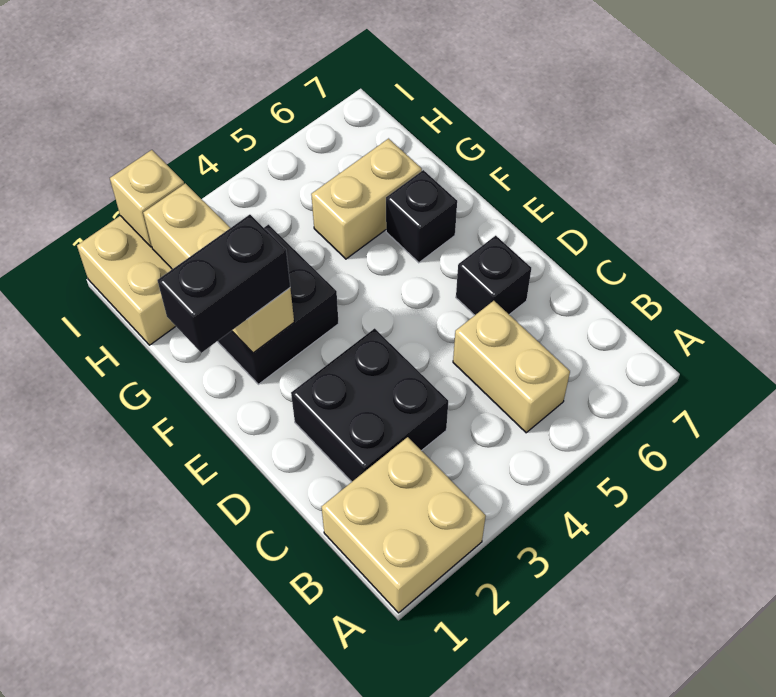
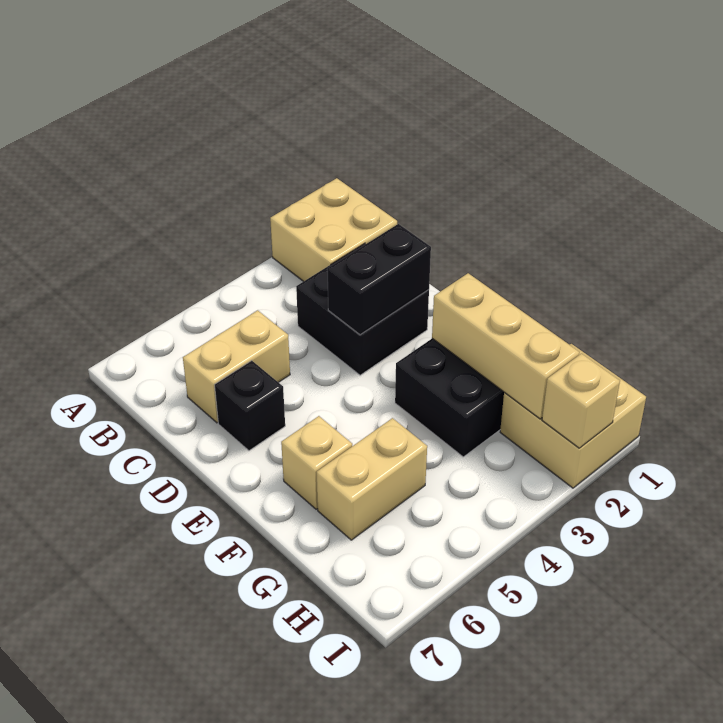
tan brick B5:C5 level 1 -> tan brick C5:C6 level 1
black brick F1:F2 level 3 -> black brick D2:D3 level 2
black brick F6 level 1 -> tan brick F6 level 1

